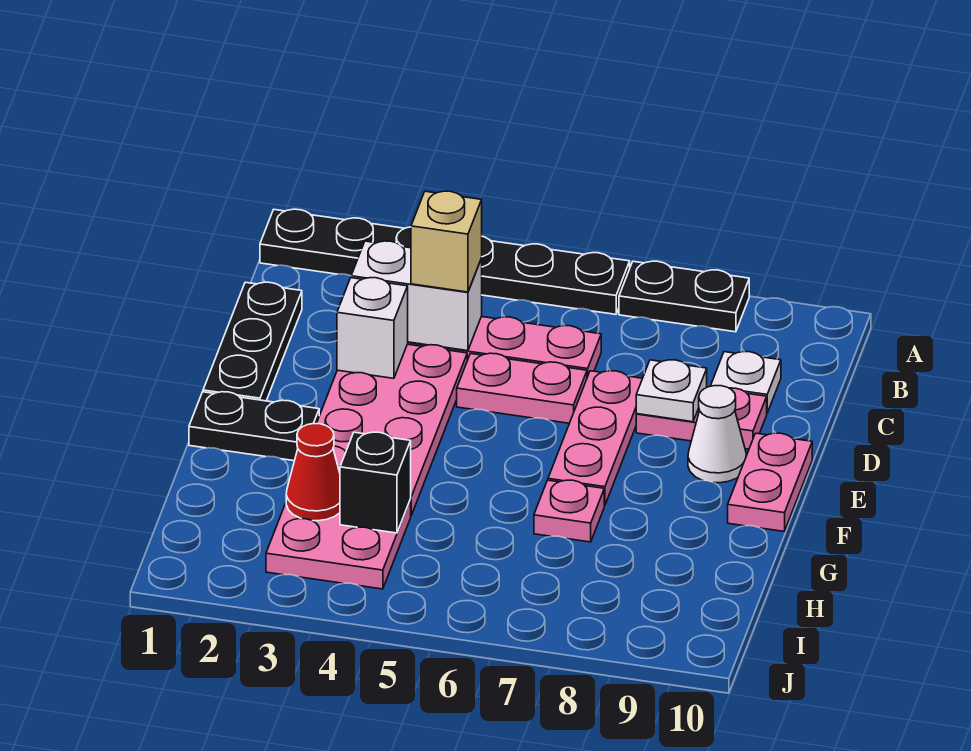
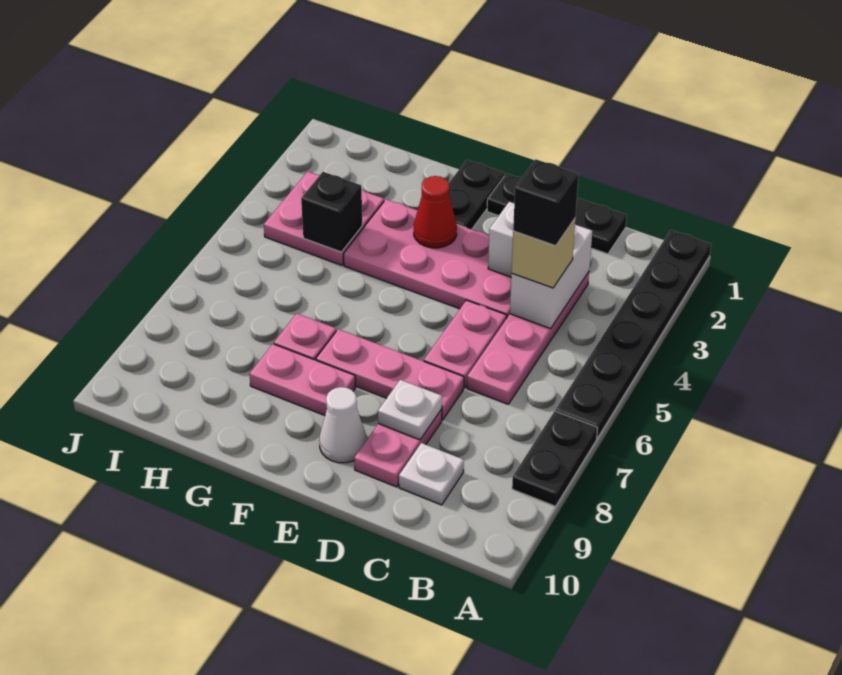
none -> black brick C4 level 4
pink plate E10:F10 level 1 -> pink plate F8:G8 level 1
red cone H3 level 2 -> red cone F3 level 2

